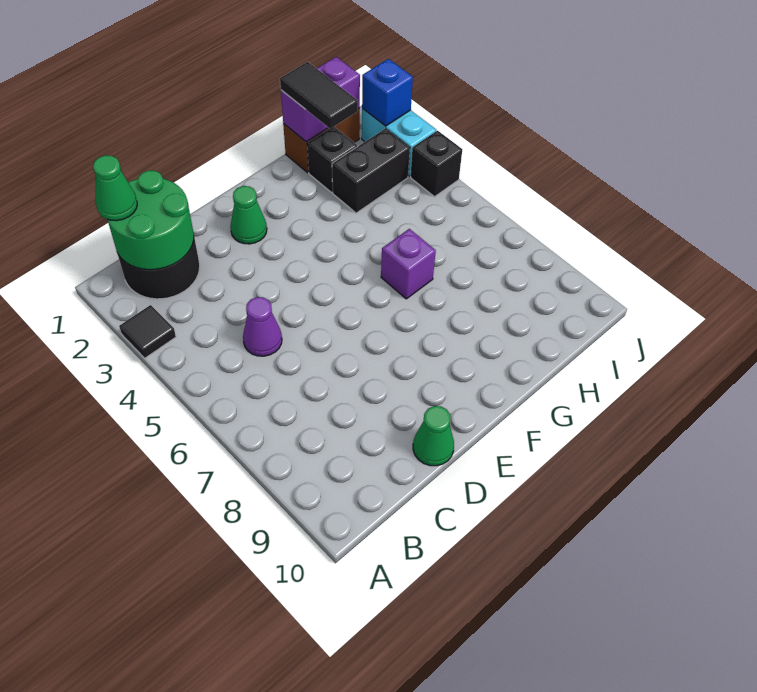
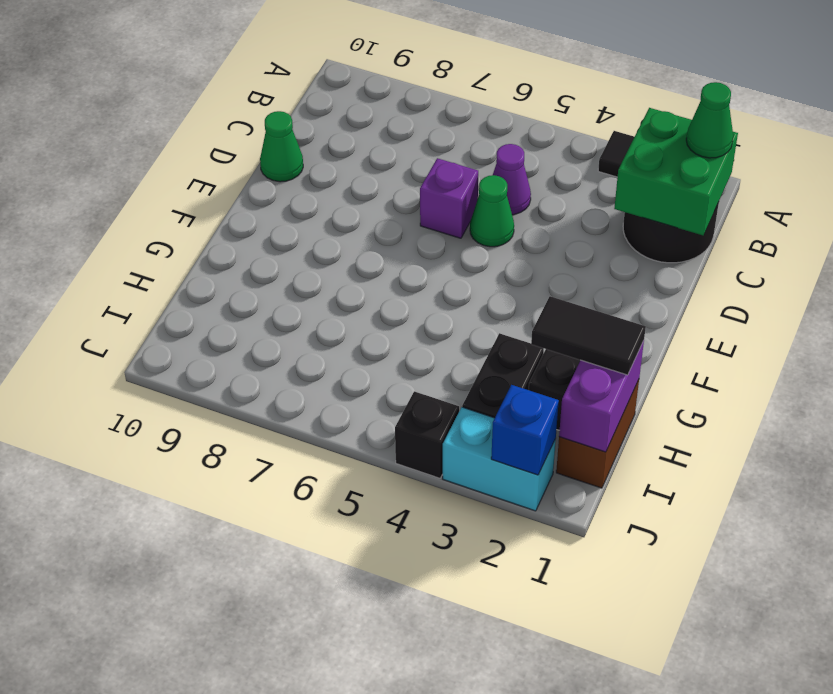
green round brick B1:C2 level 2 -> green brick B1:C2 level 2
green cone E2 level 1 -> green cone D5 level 1
purple brick G6 level 1 -> purple brick D6 level 1

